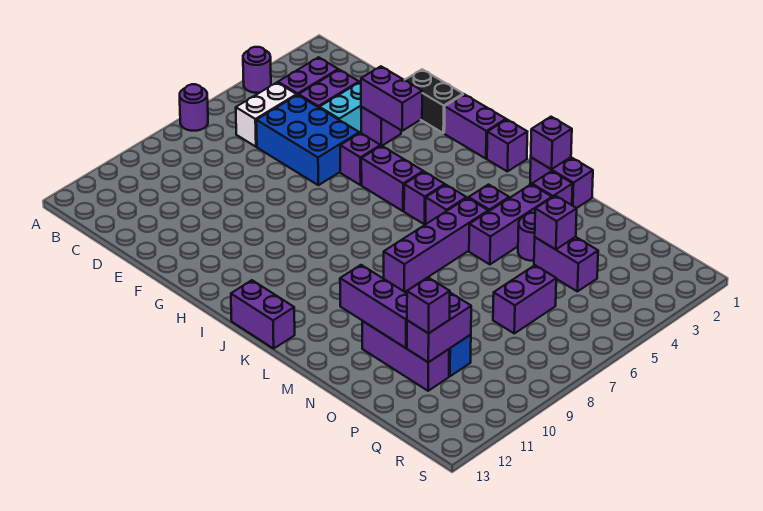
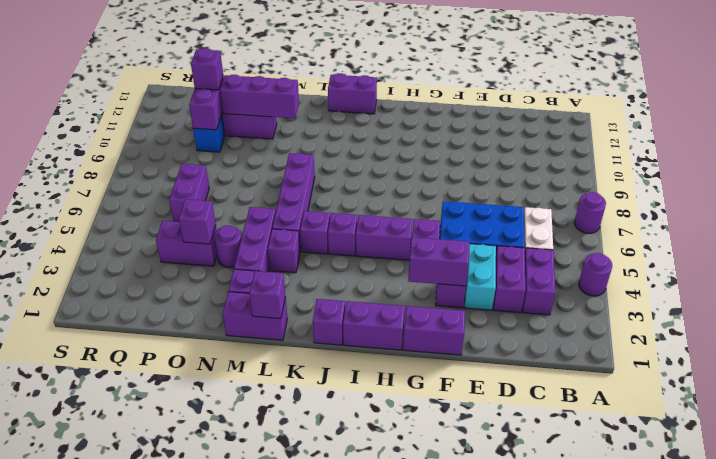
black brick F1:G1 level 1 -> purple brick F1:G1 level 1

